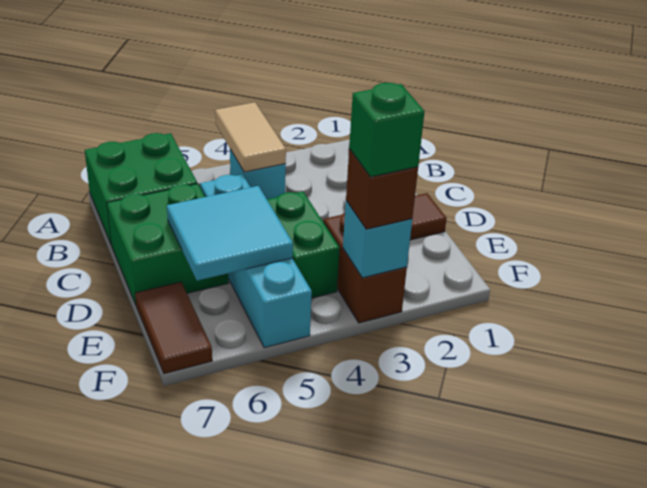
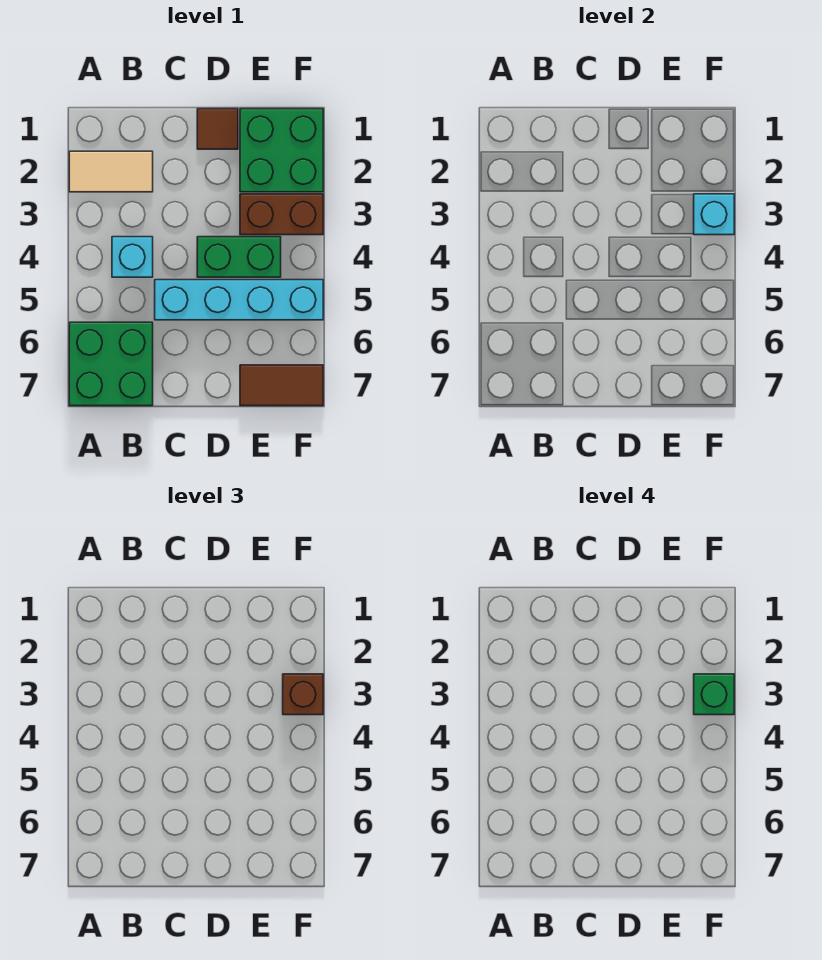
tan tile A4:B4 level 2 -> tan tile A2:B2 level 1
green brick C6:D7 level 1 -> green brick E1:F2 level 1
cyan tile D5:E6 level 2 -> none

